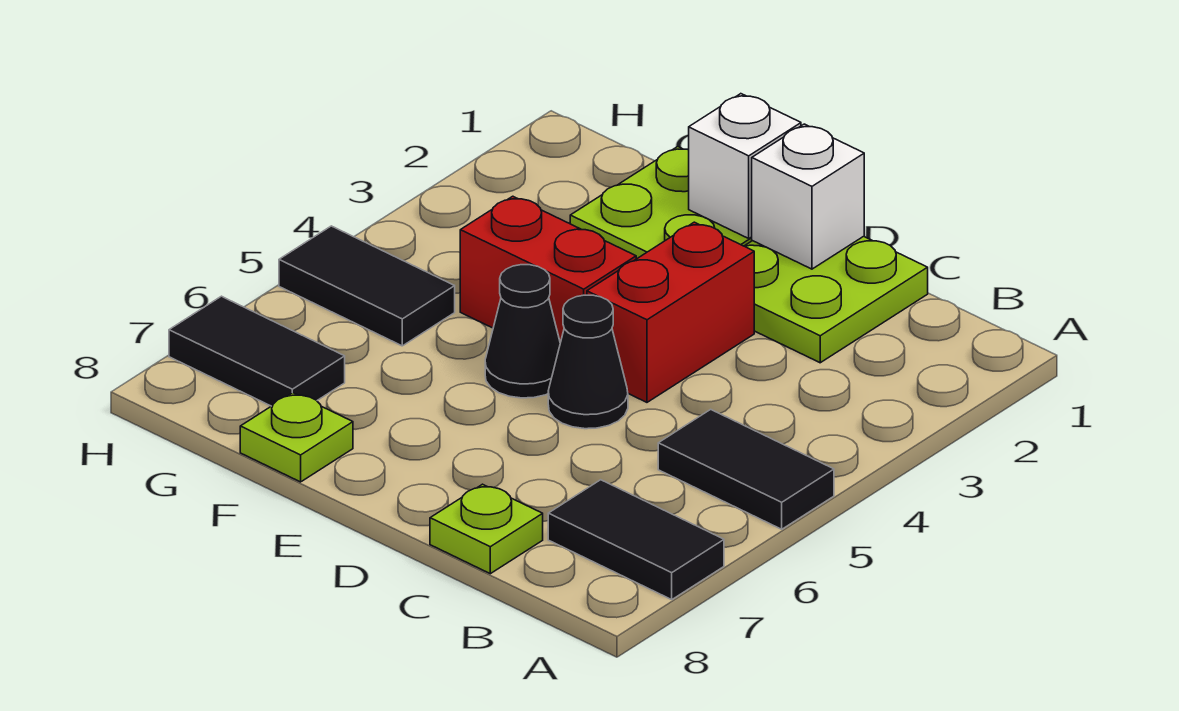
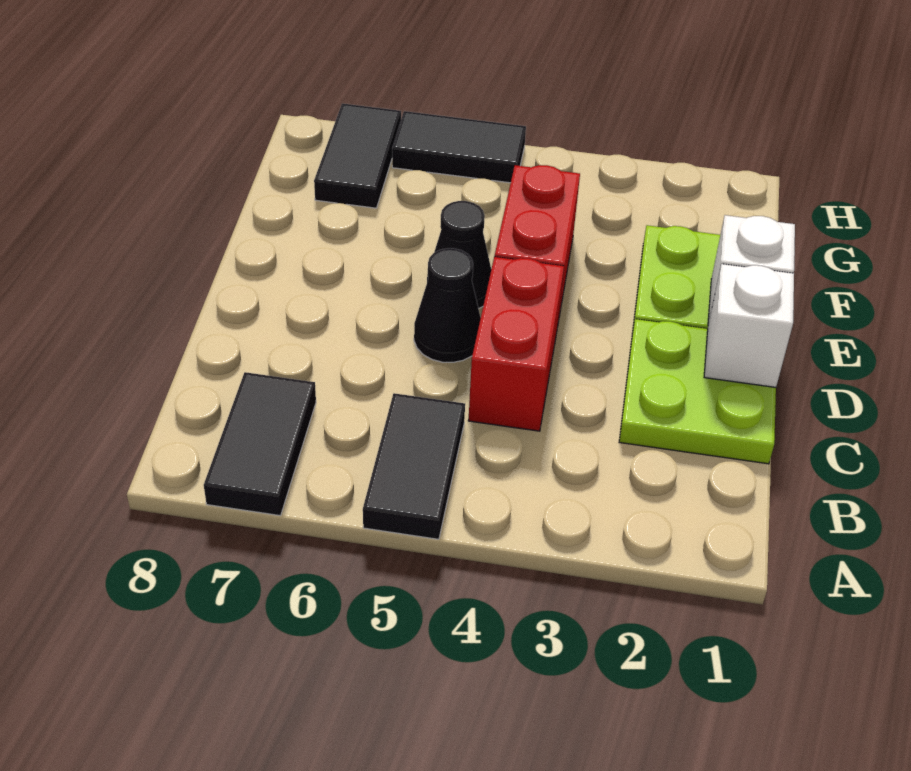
lime plate C8 level 1 -> none
red brick D3:D4 level 1 -> red brick C4:D4 level 1
lime plate F8 level 1 -> none
black tile G5:H5 level 1 -> black tile H5:H6 level 1

